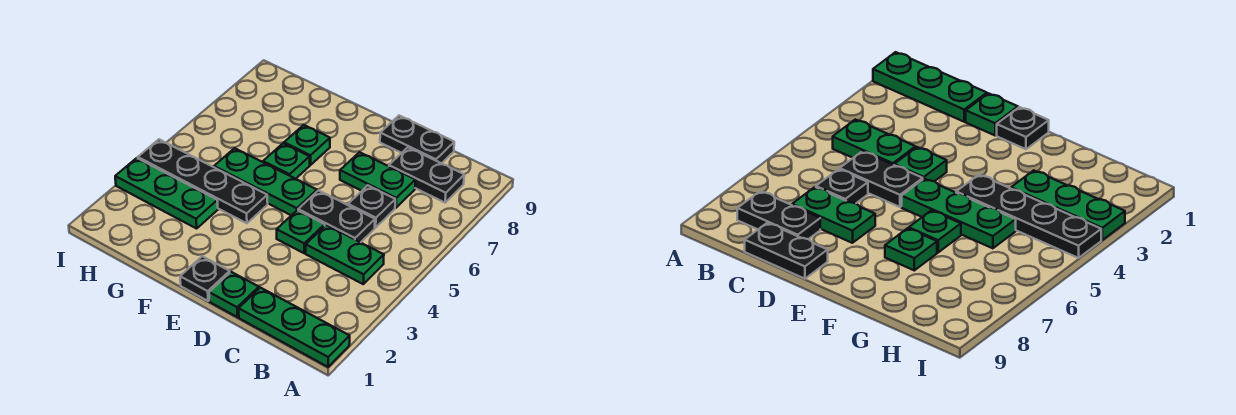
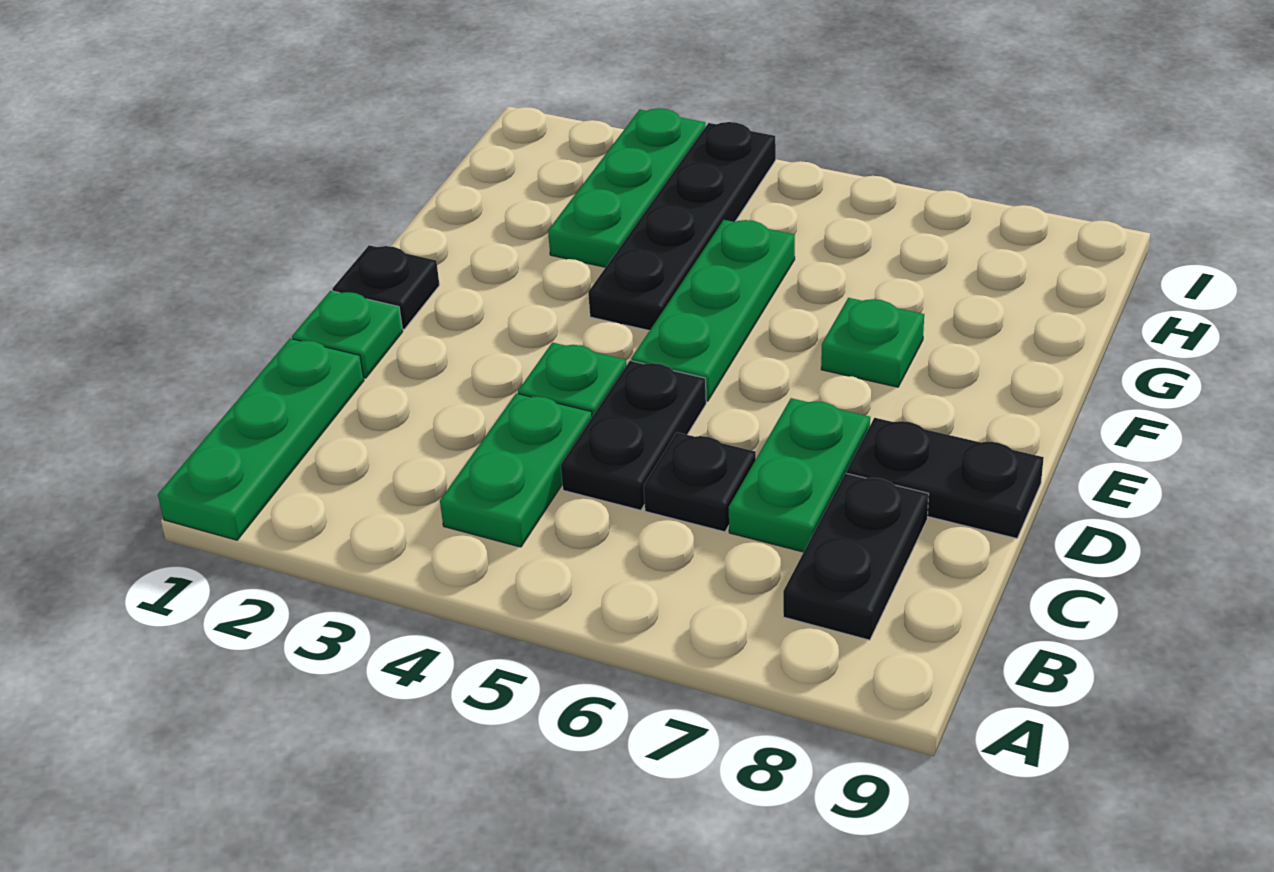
black plate C9:D9 level 1 -> black plate D8:D9 level 1
green plate F6 level 1 -> none

